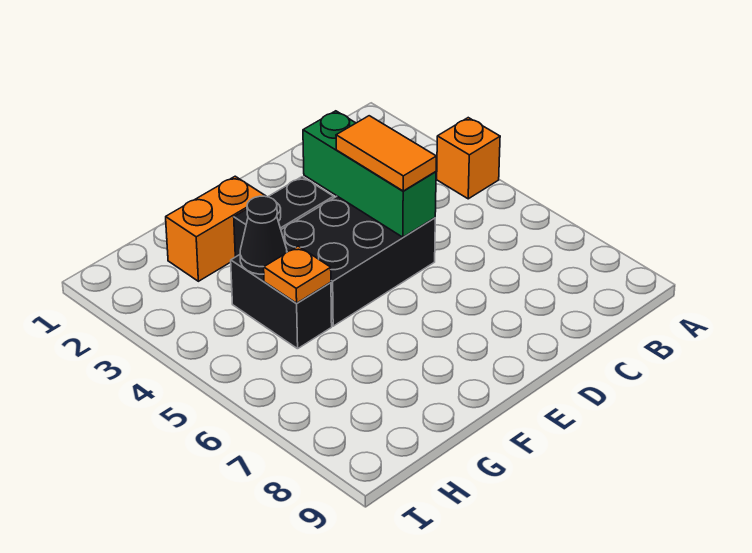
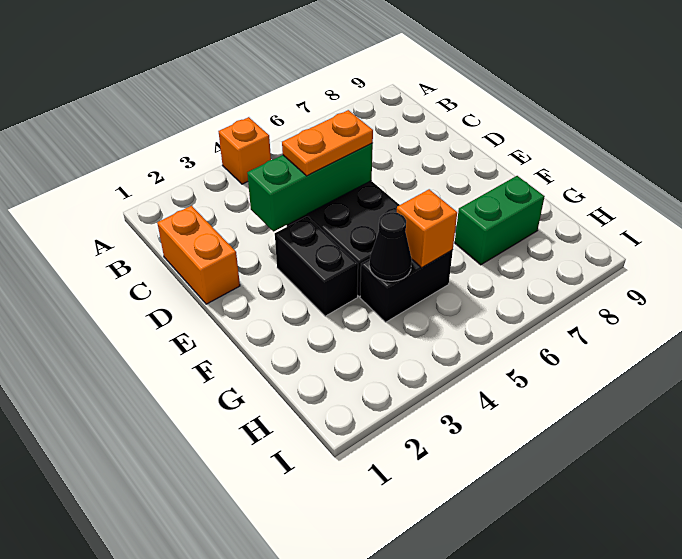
orange tile D4:D5 level 3 -> orange plate D4:D5 level 3
orange brick F2:G2 level 1 -> orange brick C1:D1 level 1
orange plate G5 level 2 -> orange brick G5 level 2
none -> green brick G7:G8 level 1

